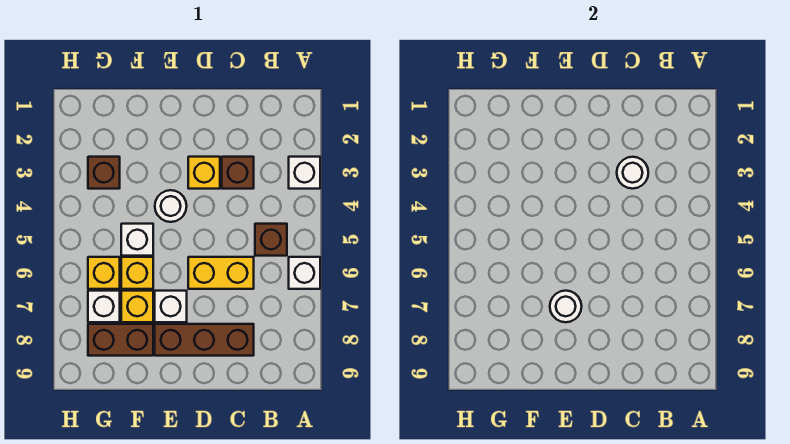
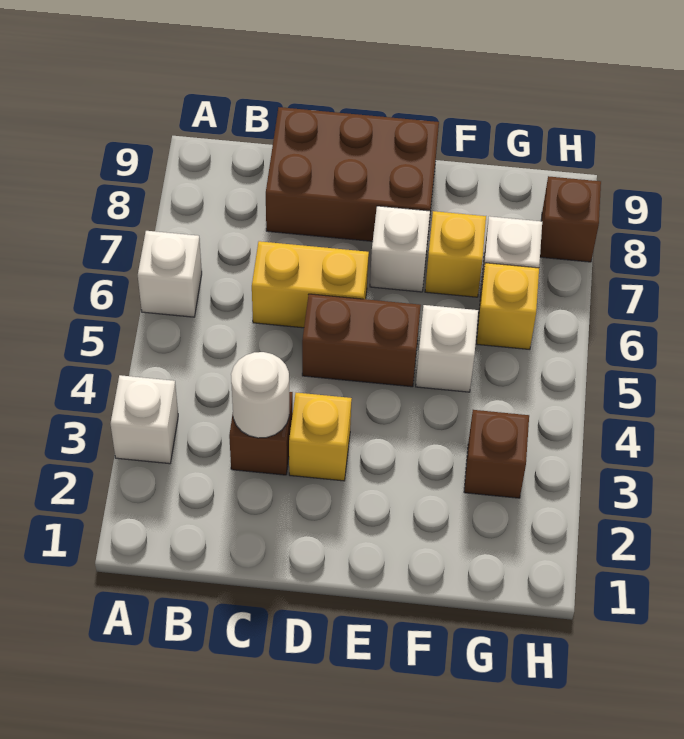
brown brick B5 level 1 -> brown brick H8 level 1
brown brick C8:E8 level 1 -> brown brick C8:E9 level 1
white round brick E4 level 1 -> none
white round brick E7 level 2 -> none
yellow brick F6 level 1 -> none
brown brick F8:G8 level 1 -> brown brick D5:E5 level 1

